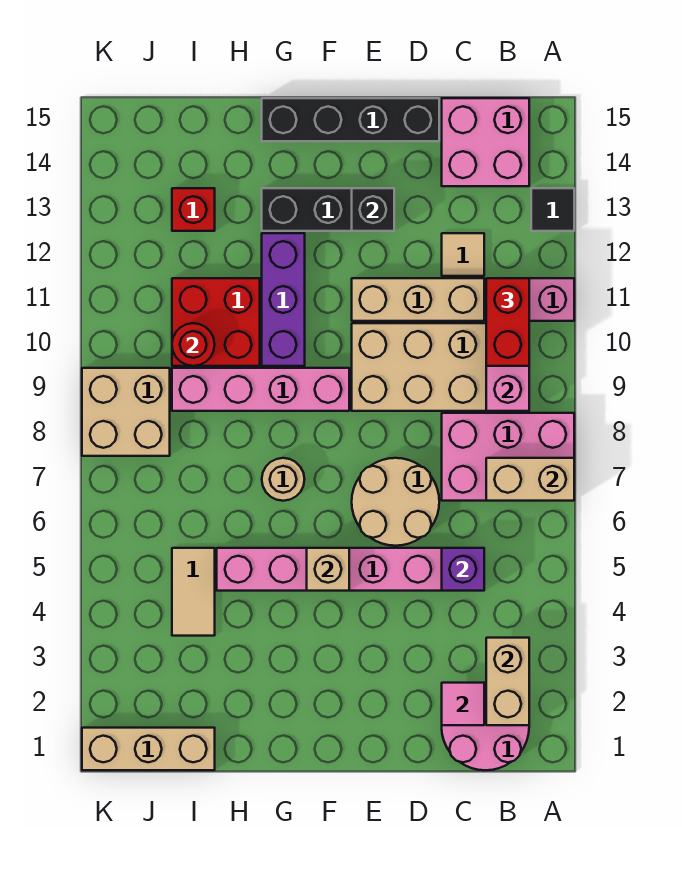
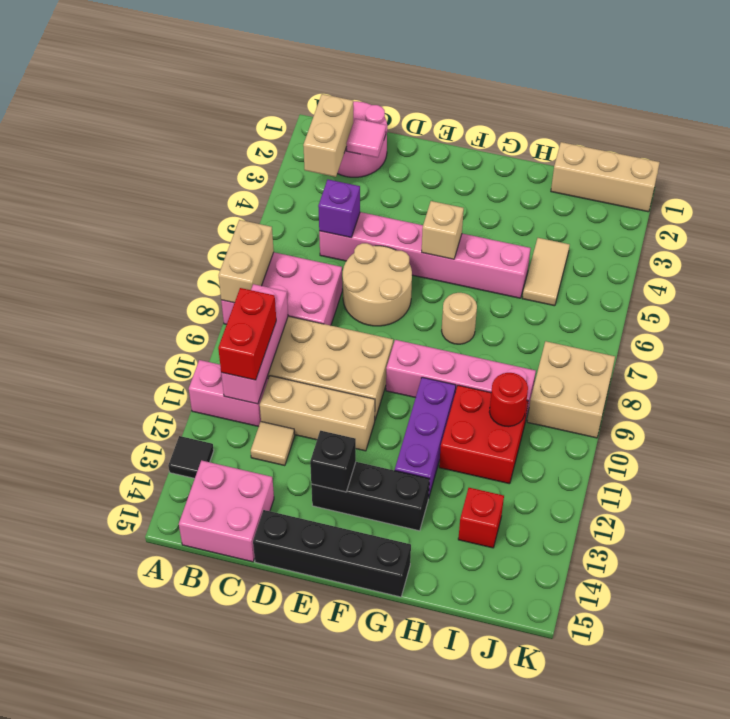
tan brick A7:B7 level 2 -> tan brick A7:A8 level 2

